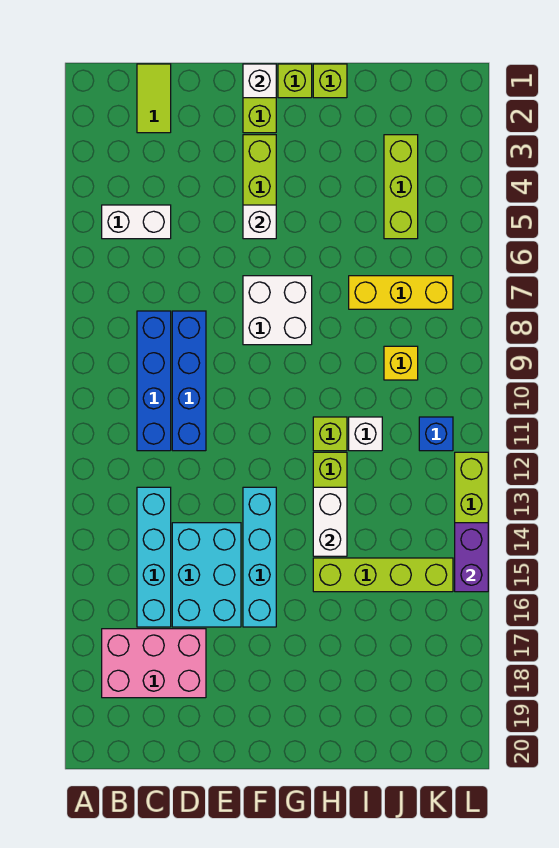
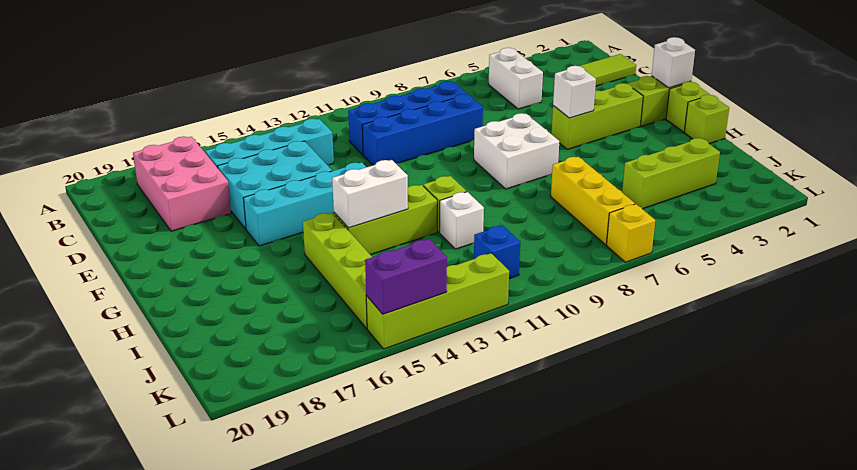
yellow brick J9 level 1 -> yellow brick L7 level 1

